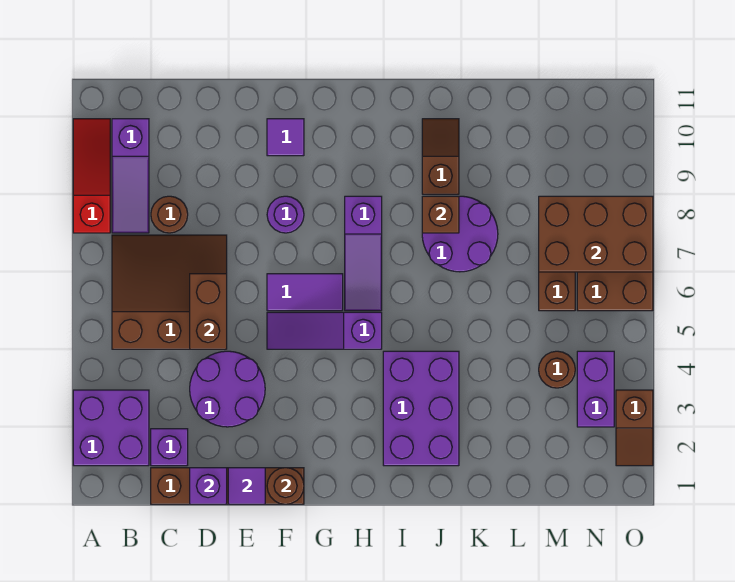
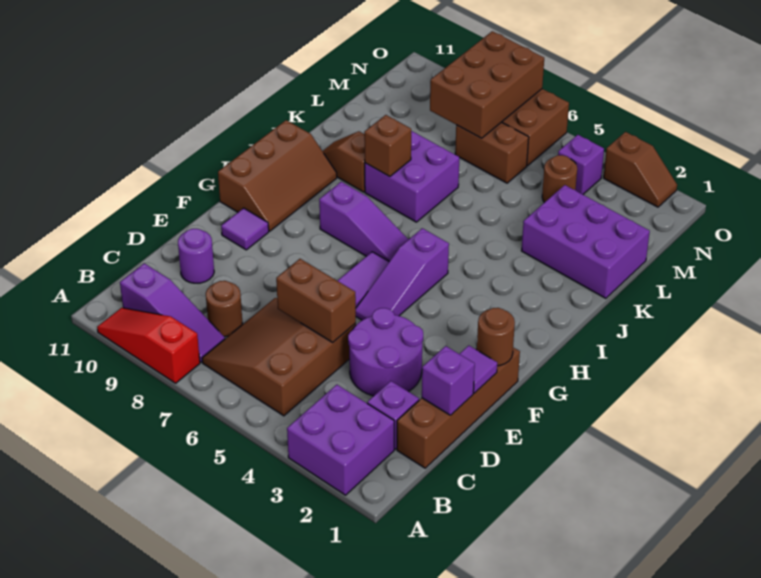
purple round brick F8 level 1 -> purple round brick D10 level 1
none -> brown slope G10:I11 level 1 top 11
purple brick I2:J4 level 1 -> purple brick K1:L3 level 1
purple round brick J7:K8 level 1 -> purple brick J7:K8 level 1
purple brick N3:N4 level 1 -> purple brick N4 level 1

